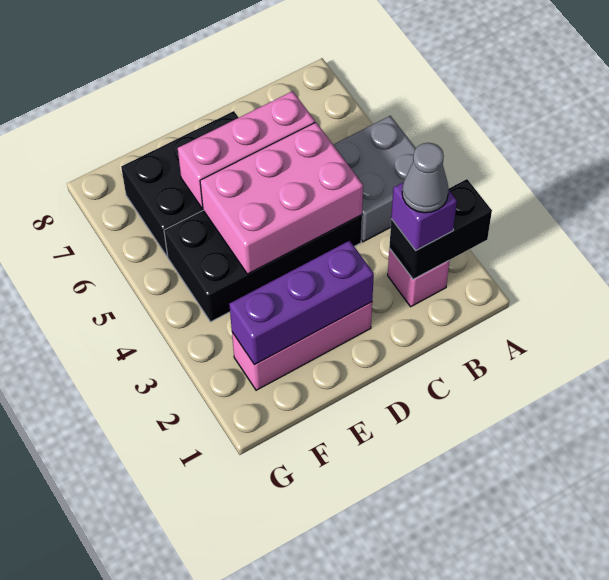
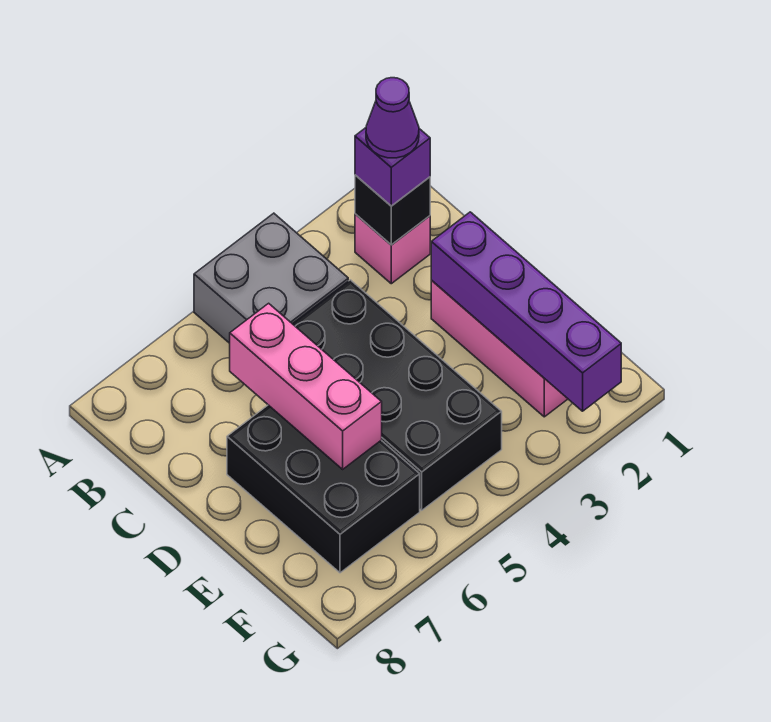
black brick A2:B2 level 2 -> black brick B2 level 2
grey cone B2 level 4 -> purple cone B2 level 4
pink brick C4:E5 level 2 -> none
purple brick D2:F2 level 2 -> purple brick D2:G2 level 2

